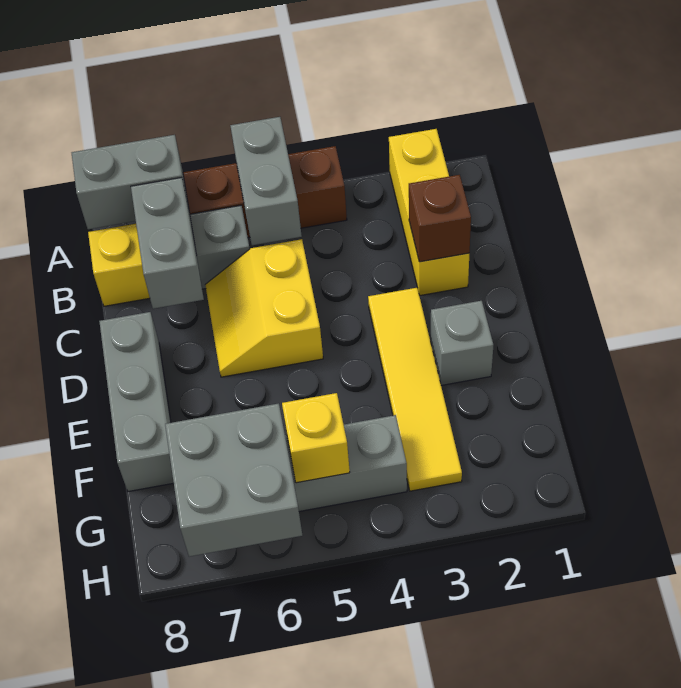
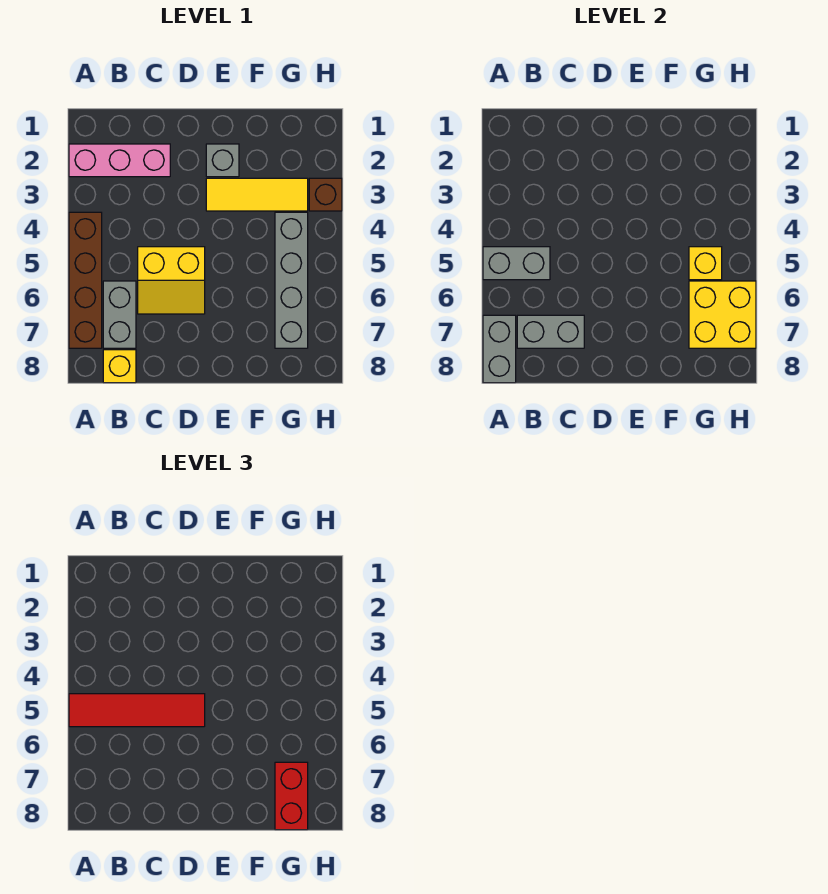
yellow brick A2:C2 level 1 -> pink brick A2:C2 level 1
none -> red tile A5:D5 level 3
brown brick C2 level 2 -> brown brick H3 level 1
yellow tile D3:G3 level 1 -> yellow tile E3:G3 level 1
grey brick D8:F8 level 1 -> none
grey brick G6:H7 level 2 -> yellow brick G6:H7 level 2
none -> red brick G7:G8 level 3

